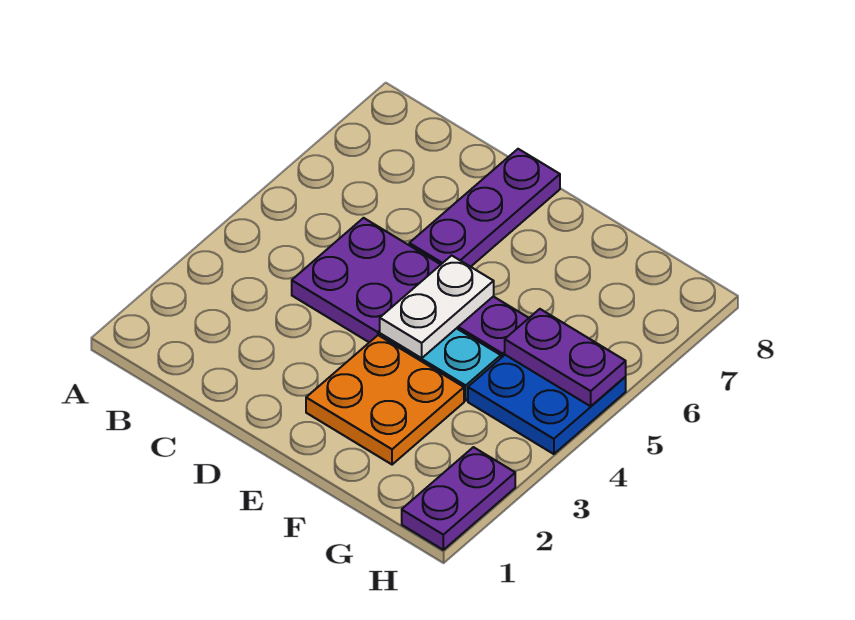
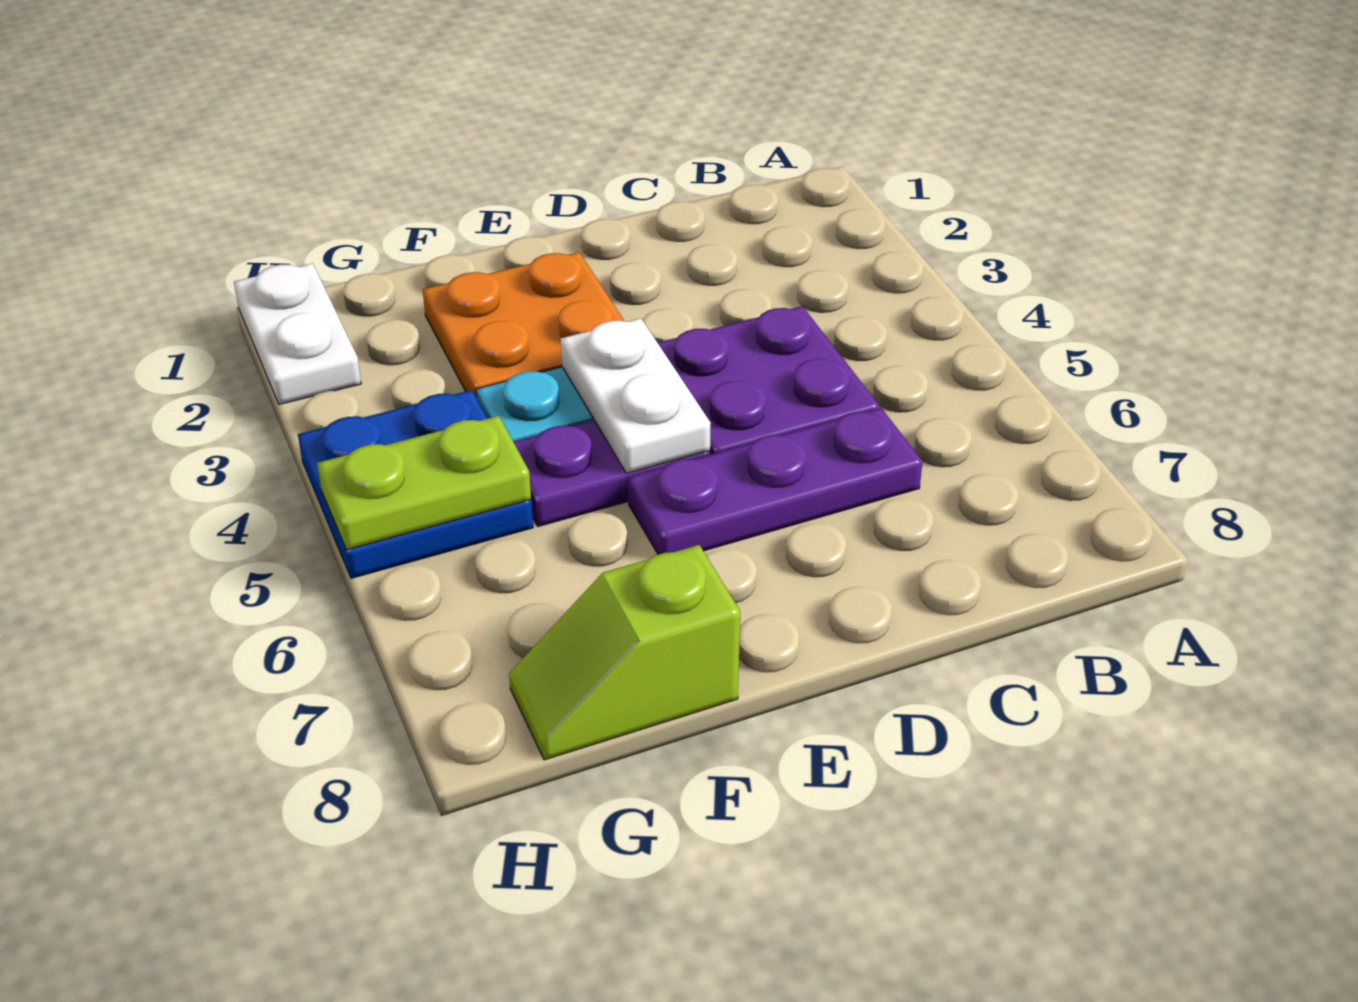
purple plate D6:D8 level 1 -> purple plate C6:E6 level 1
none -> lime slope F8:G8 level 1 top F
purple plate G5:H5 level 2 -> lime plate G5:H5 level 2
purple plate H1:H2 level 1 -> white plate H1:H2 level 1

